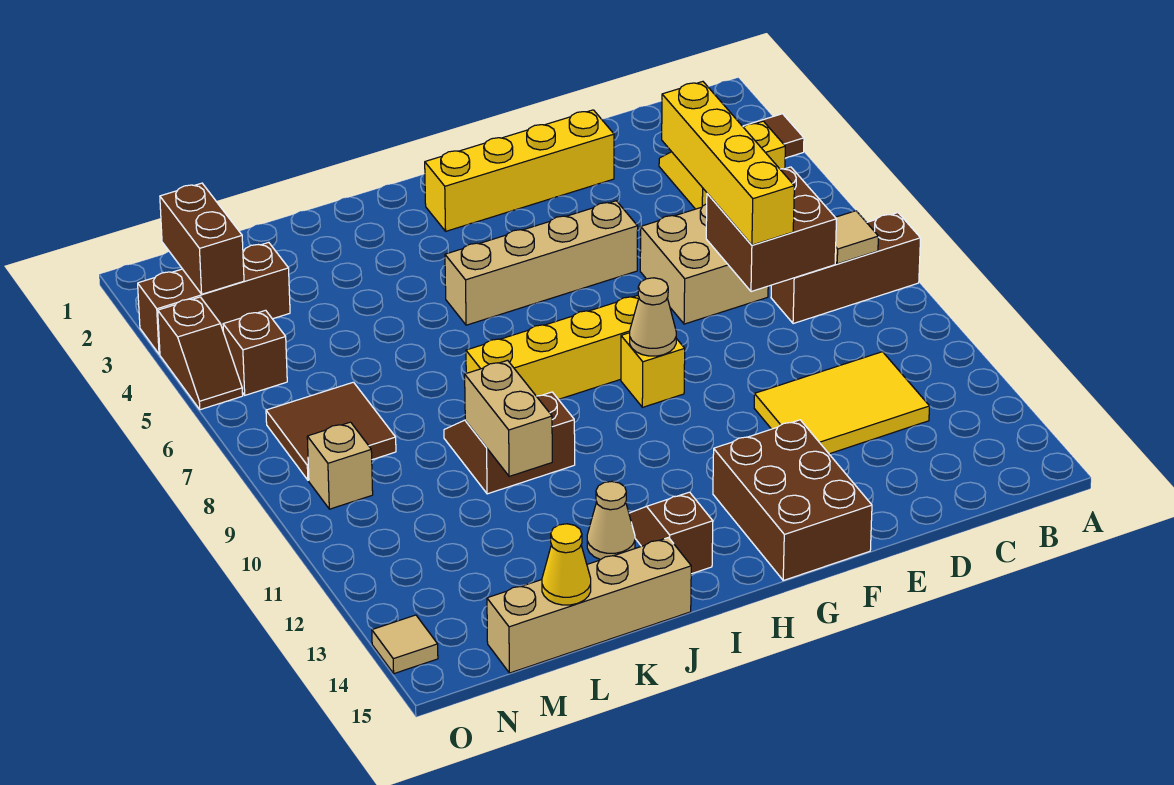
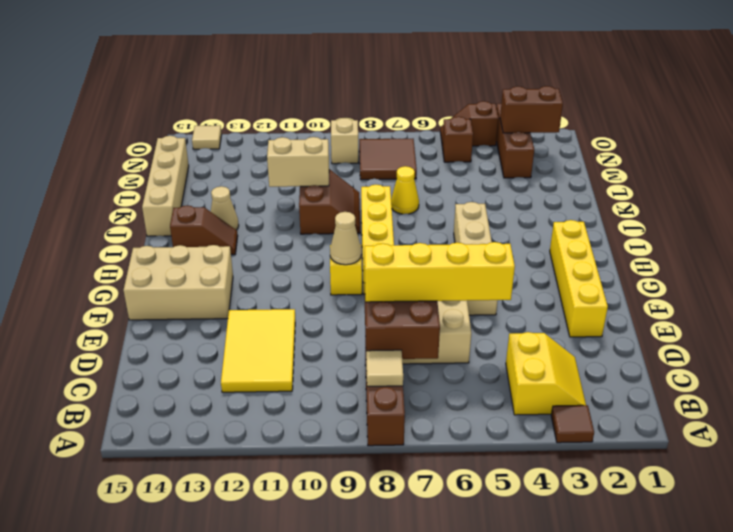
brown brick F13:G15 level 1 -> tan brick F13:G15 level 1
yellow cone L15 level 2 -> yellow cone K7 level 1

